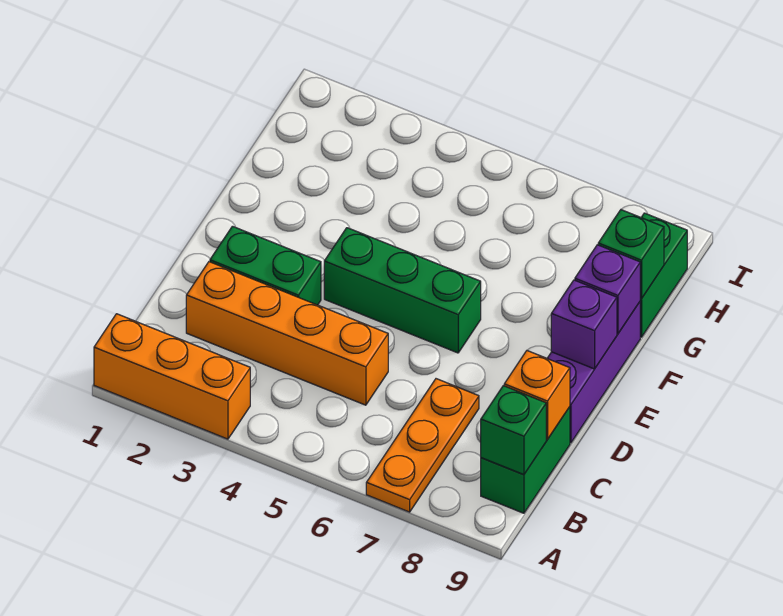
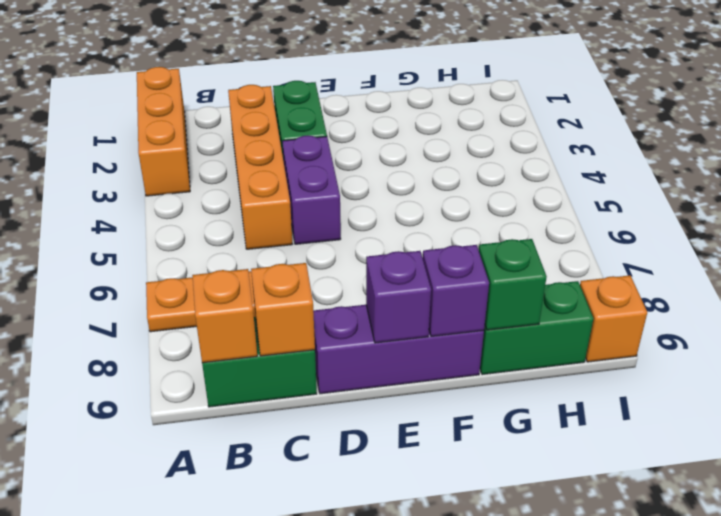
green brick B9 level 2 -> orange brick B9 level 2
none -> purple brick D4:D5 level 1
green brick E4:E6 level 1 -> none
none -> orange brick I9 level 1

